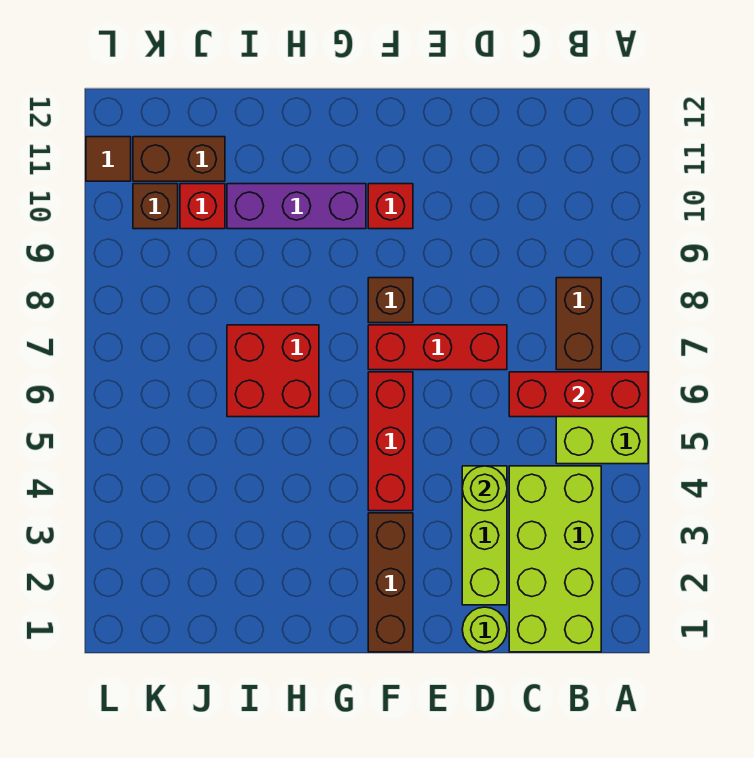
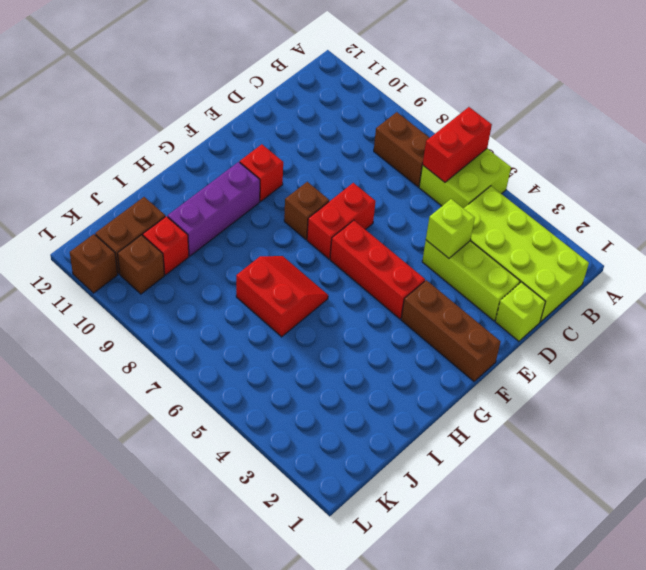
red brick A6:C6 level 2 -> red brick A6:B6 level 2
lime round brick D1 level 1 -> lime brick D1 level 1
lime round brick D4 level 2 -> lime brick D4 level 2
red brick D7:F7 level 1 -> red brick E7:F7 level 1
red brick H6:I7 level 1 -> red slope H6:I7 level 1 top I
brown tile L11 level 1 -> brown brick L11 level 1

